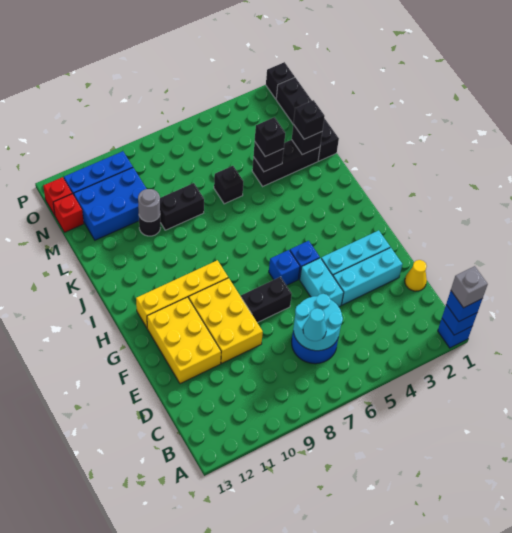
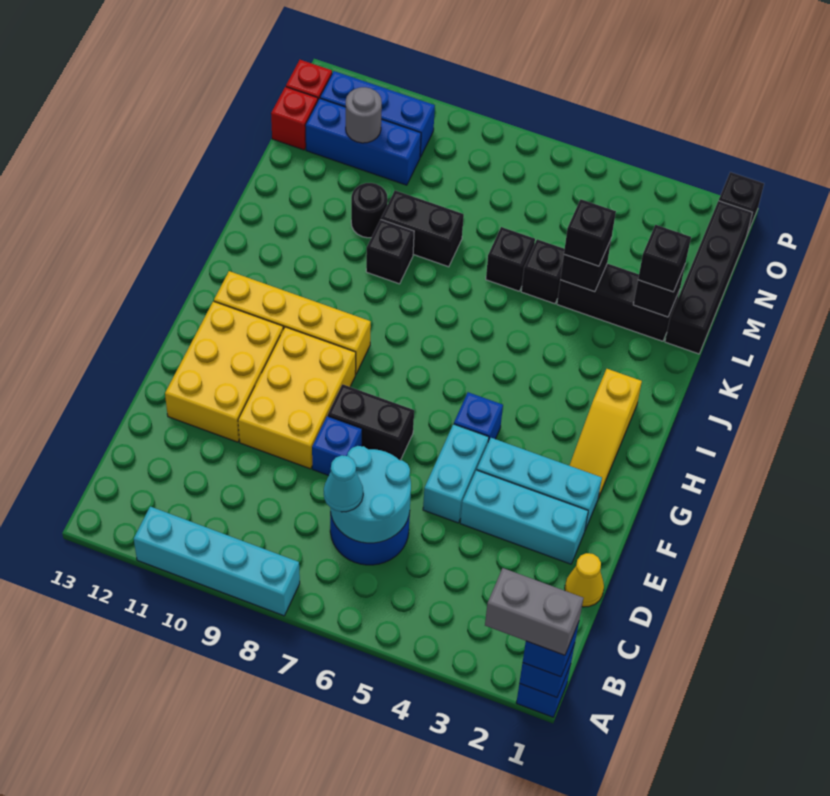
grey brick A1 level 4 -> grey brick A1:A2 level 4
none -> cyan brick A8:A11 level 1
none -> yellow slope G2:I2 level 1 top I
blue brick G6 level 1 -> blue brick E8 level 1
none -> black brick K9 level 1
none -> black brick L5 level 1
grey round brick L10 level 2 -> grey round brick N11 level 2
blue brick M10:N12 level 1 -> blue brick N10:N12 level 1

